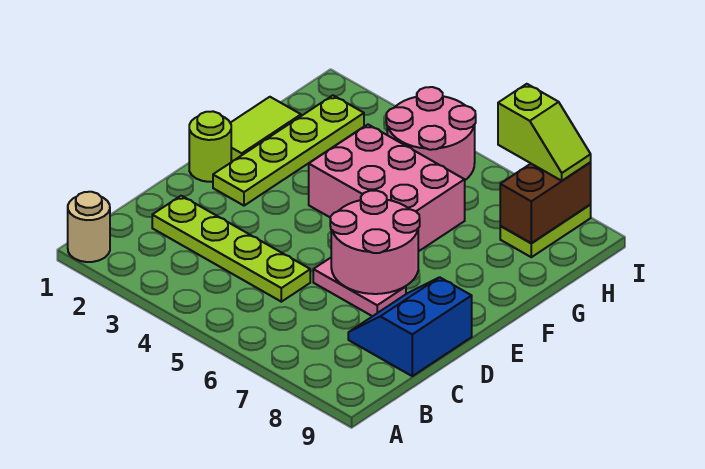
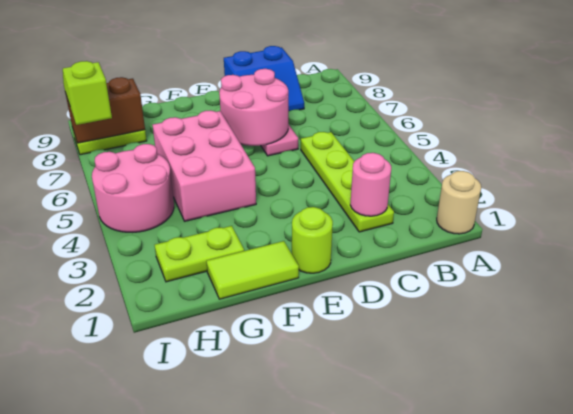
none -> pink round brick C2 level 2
lime plate E2:H2 level 1 -> lime plate G2:H2 level 1

